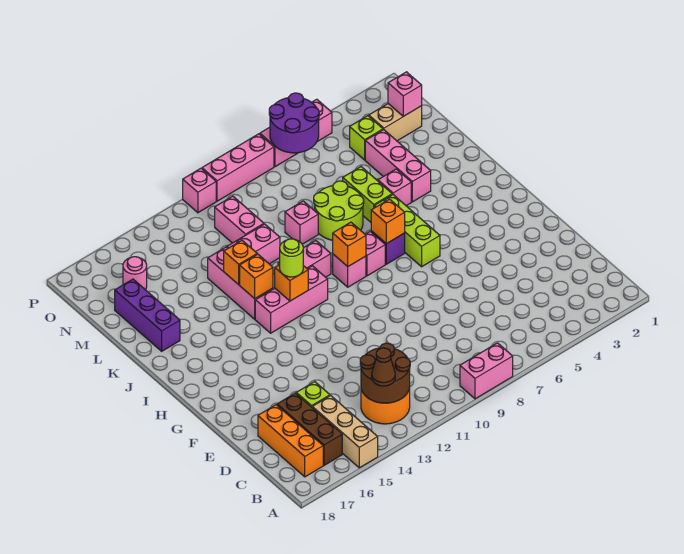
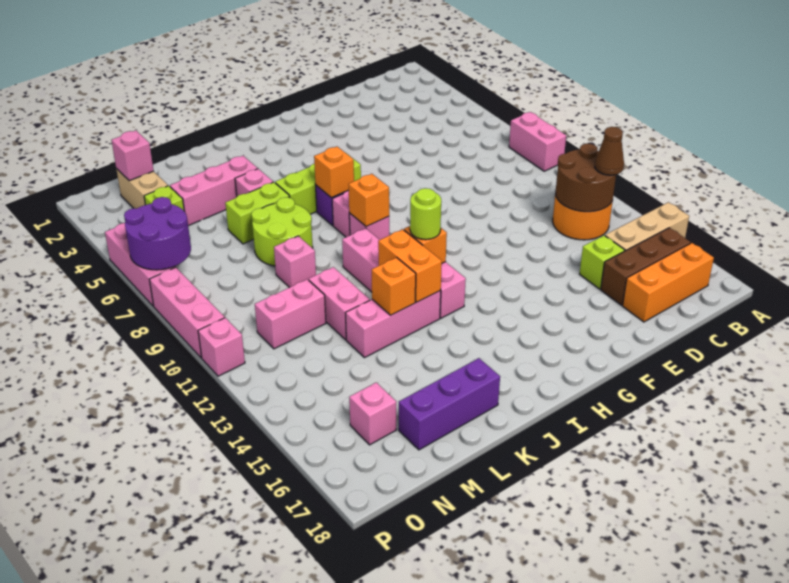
orange brick J13 level 2 -> orange brick J12:J13 level 2
pink round brick N16 level 1 -> pink brick N16 level 1

